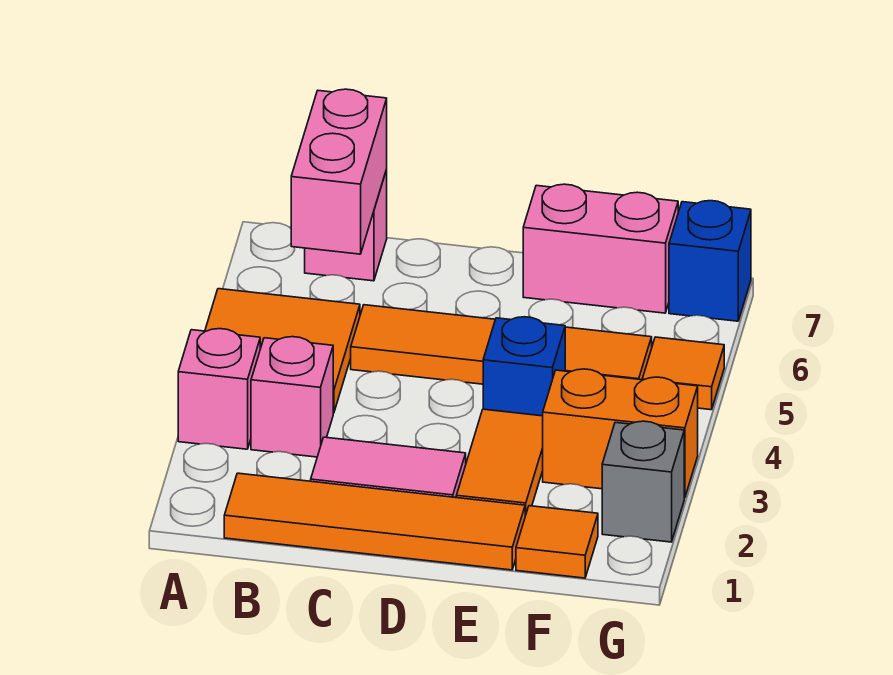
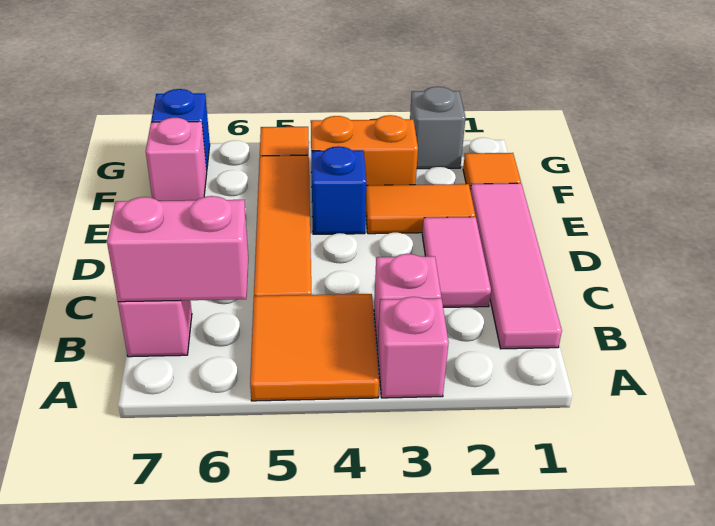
orange tile B1:E1 level 1 -> pink tile B1:E1 level 1
pink brick E7:F7 level 1 -> pink brick F7 level 1
orange brick F3:G3 level 1 -> orange brick F3:F4 level 1

